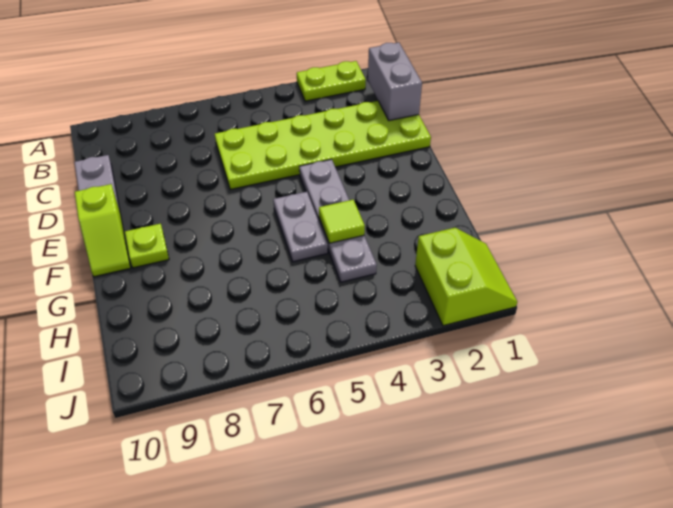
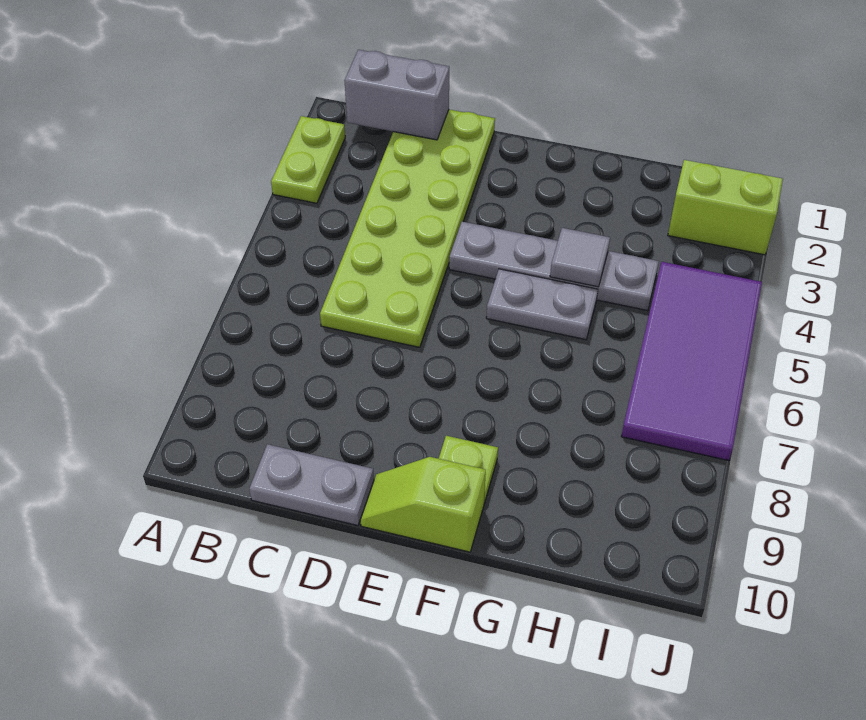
lime slope E10:F10 level 1 top E -> lime slope E10:F10 level 1 top F
lime tile G4 level 2 -> grey tile G4 level 2
none -> purple tile I4:J7 level 1

